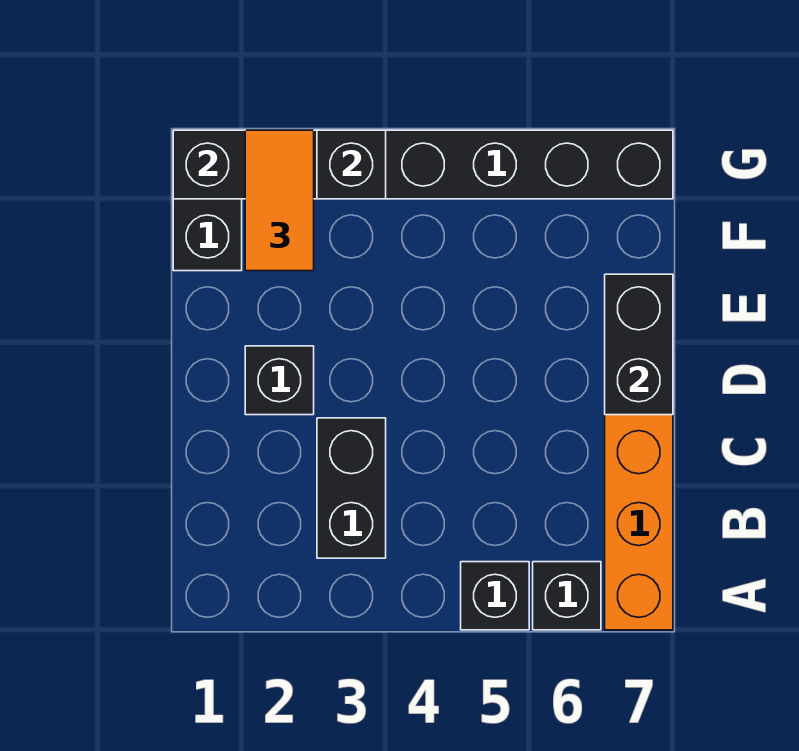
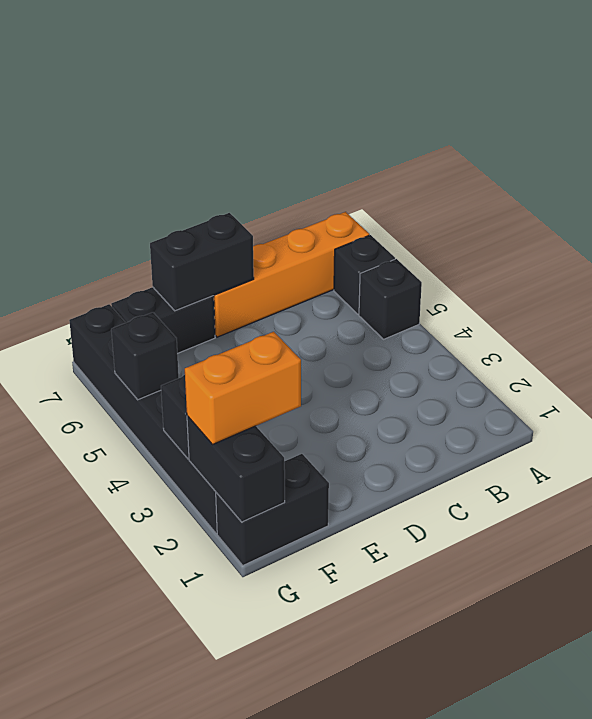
black brick B3:C3 level 1 -> black brick E7:F7 level 1
black brick D2 level 1 -> black brick G5 level 2
orange tile F2:G2 level 3 -> orange brick F2:G2 level 3

